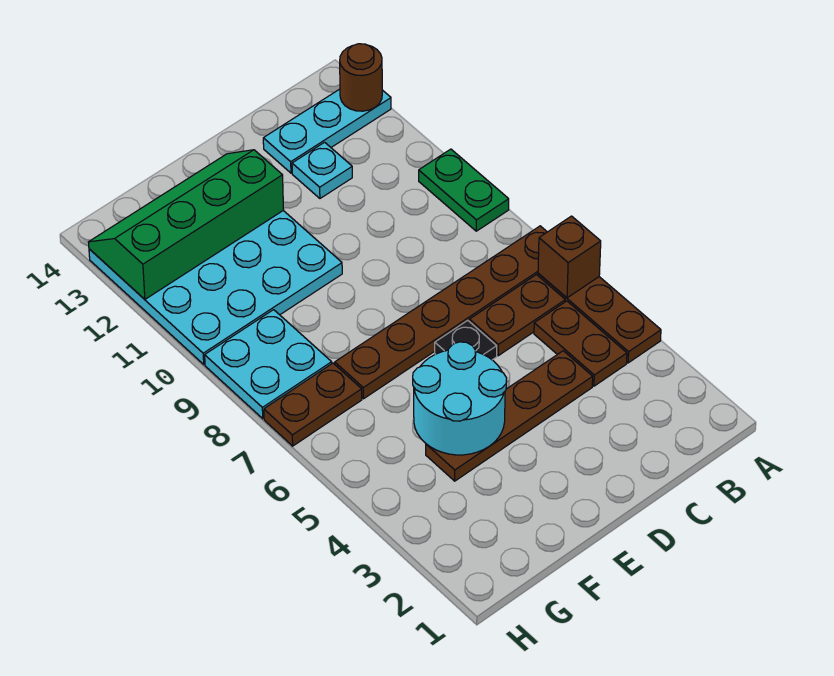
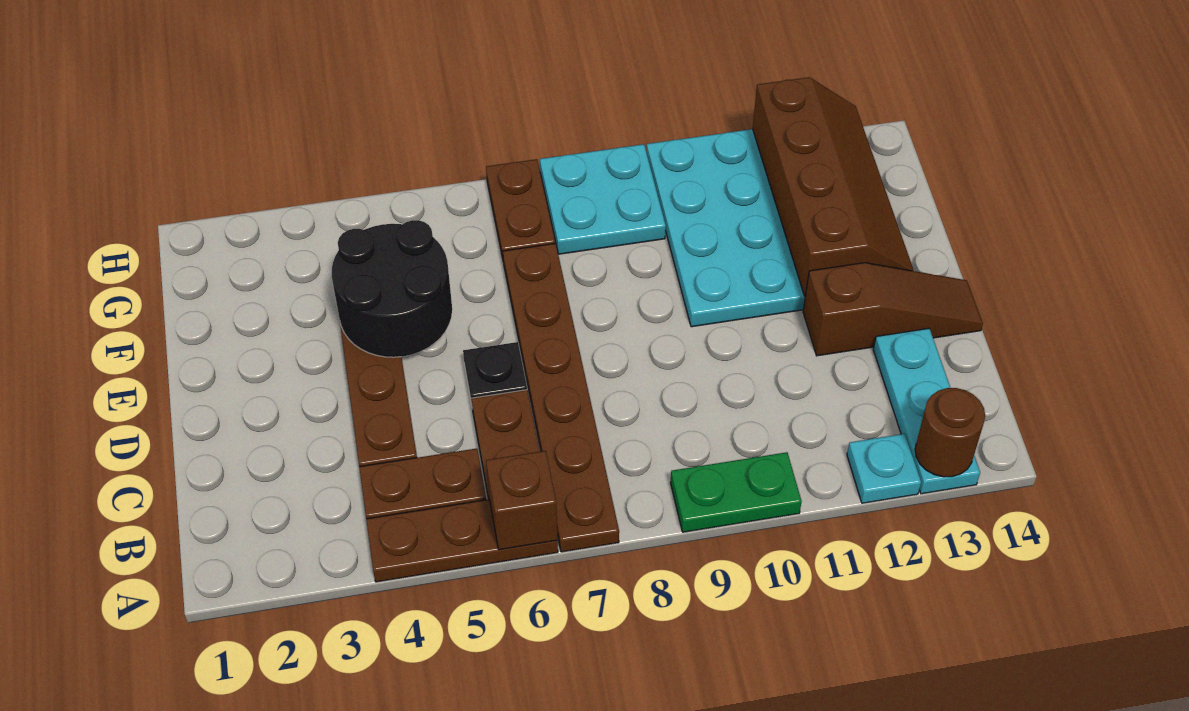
cyan plate C12 level 1 -> cyan plate A12 level 1
none -> brown slope D12:D14 level 1 top 12
cyan round brick E4:F5 level 2 -> black round brick E4:F5 level 2
green slope E12:H13 level 2 top 12 -> brown slope E12:H13 level 2 top 12

